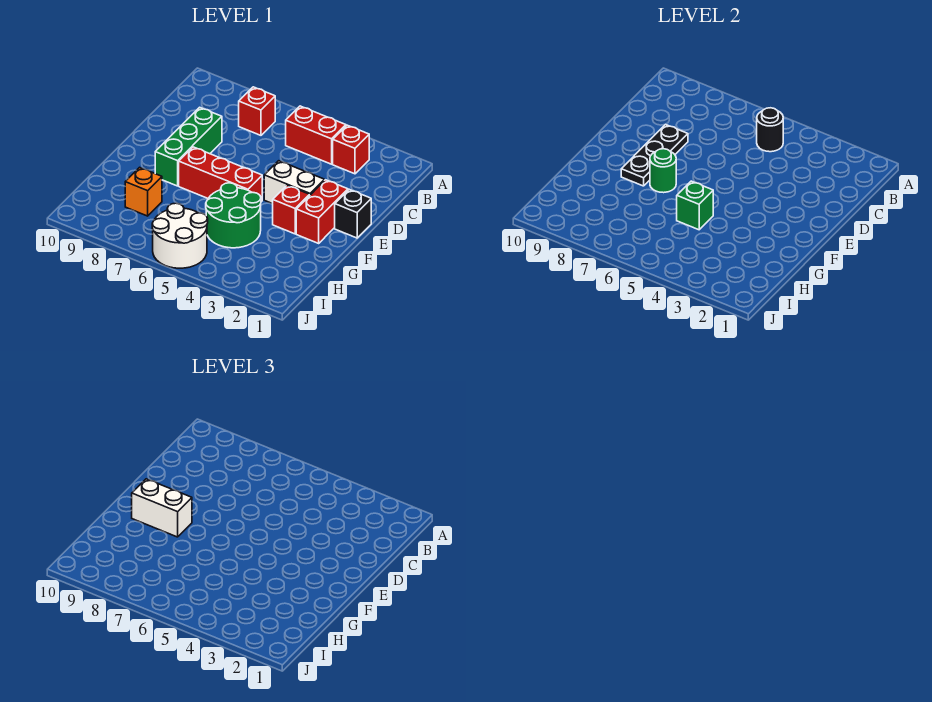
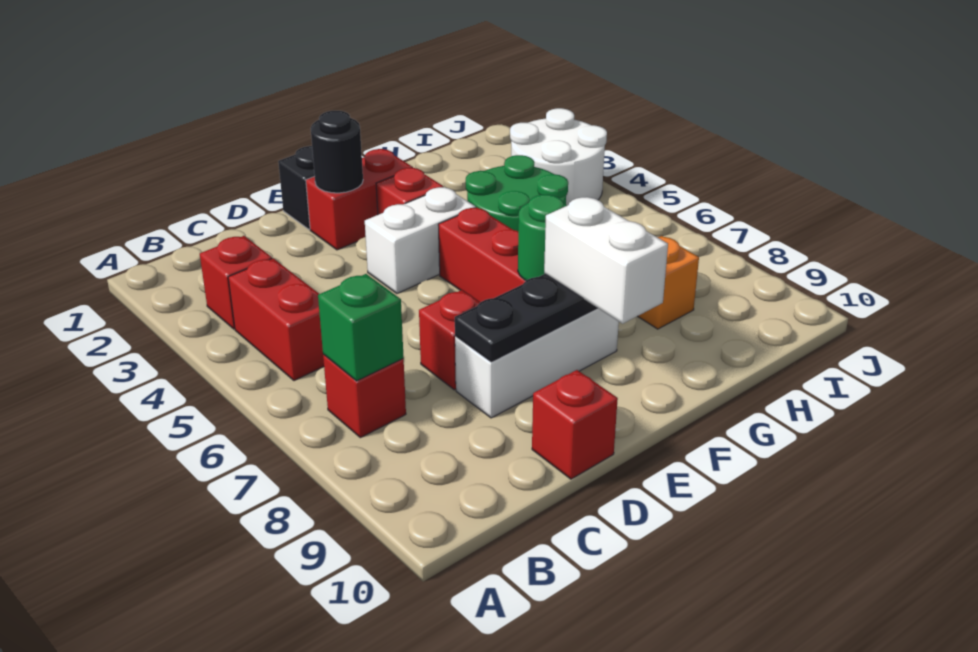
black round brick B5 level 2 -> black round brick E2 level 2
none -> red brick D7 level 1
green brick D8:F8 level 1 -> white brick D8:F8 level 1
none -> red brick D10 level 1
white brick E3:E4 level 1 -> white brick E4:F4 level 1
green brick G5 level 2 -> green brick B7 level 2
white round brick I5:J6 level 1 -> white round brick I3:J4 level 1

